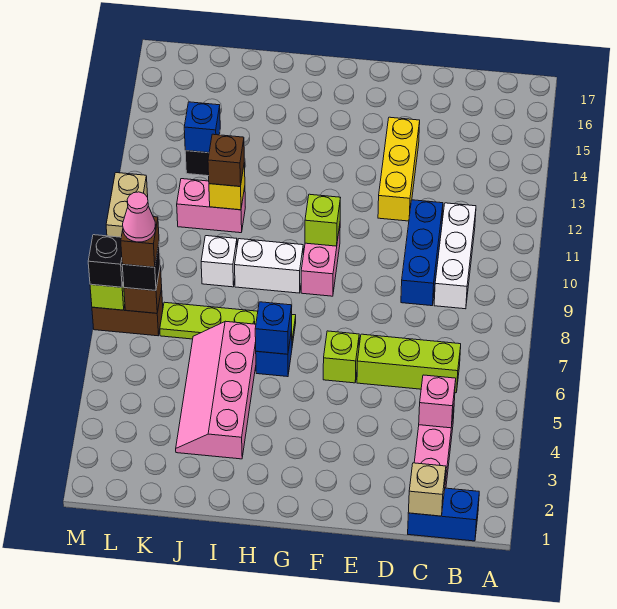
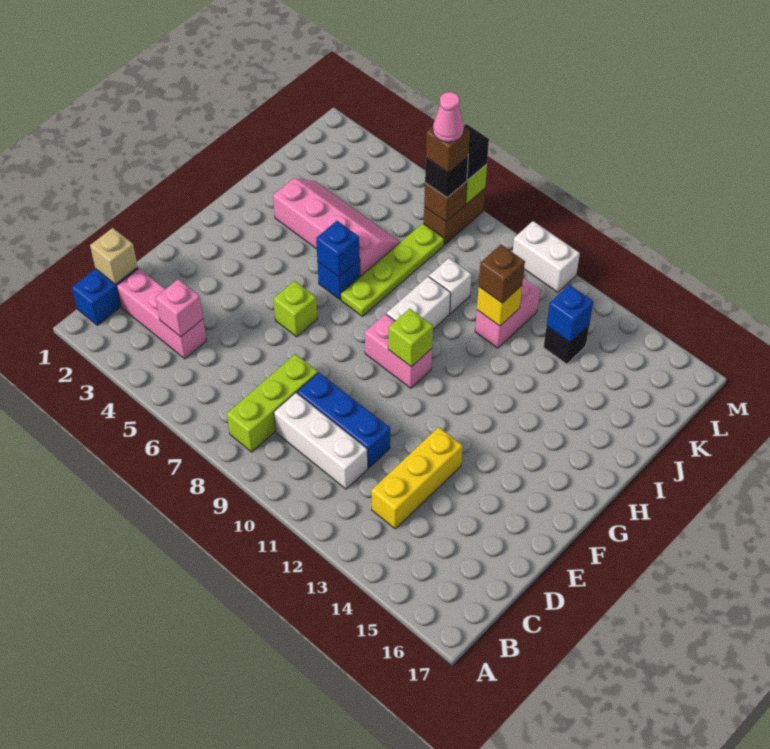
lime brick C6:E6 level 1 -> lime brick B8:D8 level 1
yellow brick E12:E14 level 1 -> yellow brick C13:E13 level 1
tan brick M10:M11 level 1 -> white brick M10:M11 level 1

